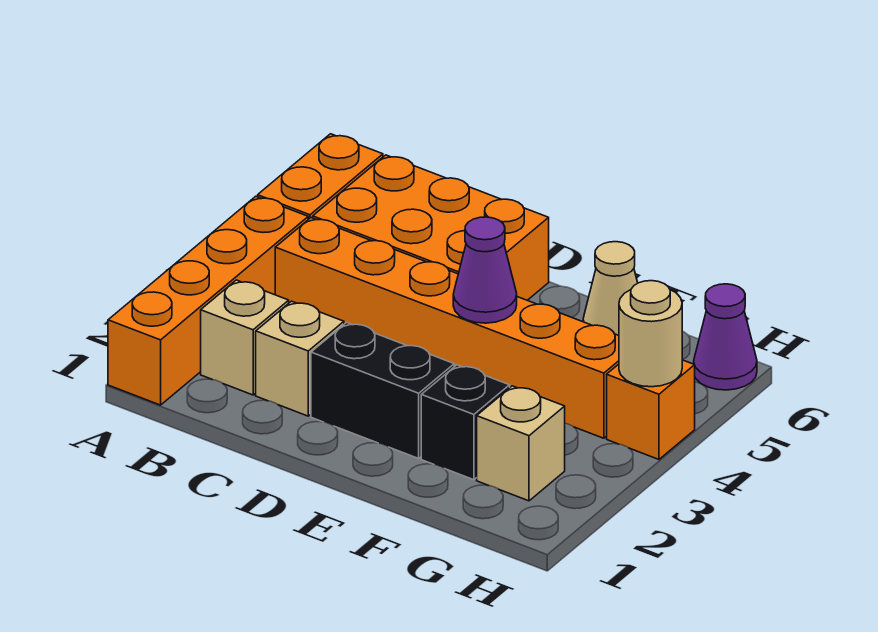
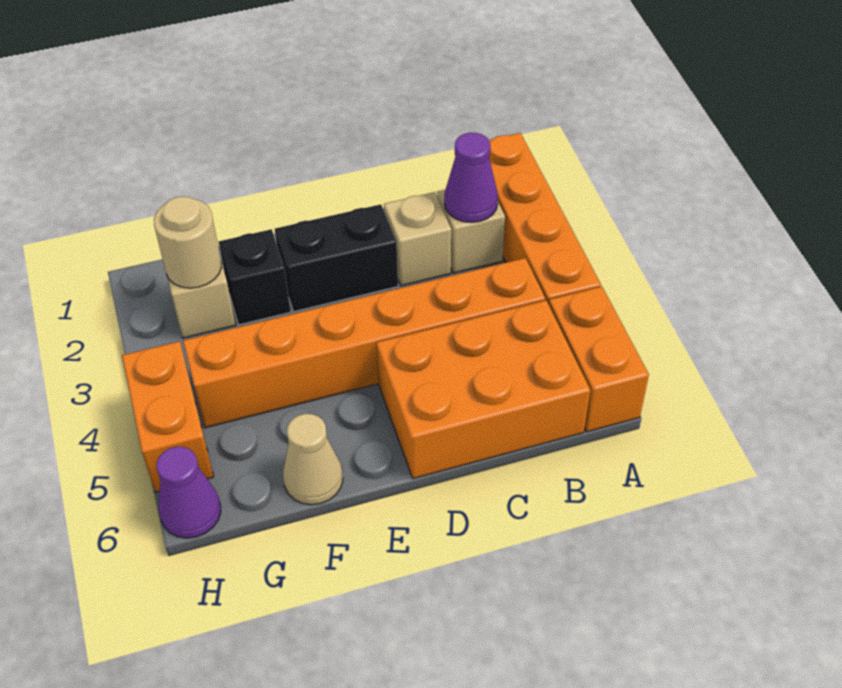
purple cone E4 level 2 -> purple cone B2 level 2
orange brick H4 level 1 -> orange brick H4:H5 level 1
tan round brick H4 level 2 -> tan round brick G2 level 2

